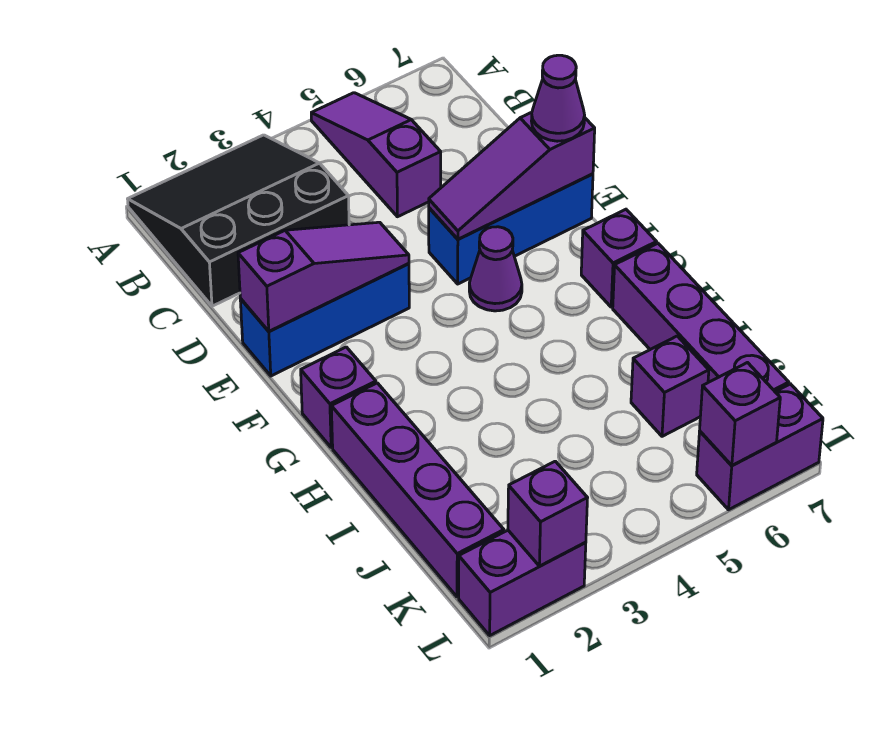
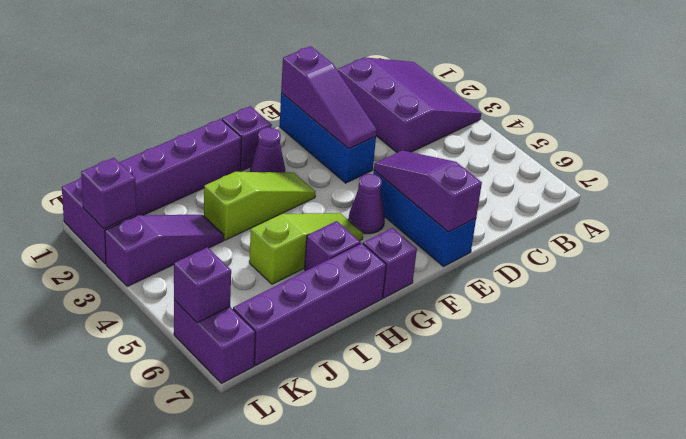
black slope A1:C3 level 1 top C -> purple slope A1:C3 level 1 top C
purple slope A5:C5 level 1 top C -> purple slope J3:L3 level 1 top L
purple cone E7 level 3 -> purple cone G2 level 1
none -> lime slope G3:I3 level 1 top I
none -> lime slope G5:I5 level 1 top I
purple brick J6 level 1 -> purple brick H6 level 1

